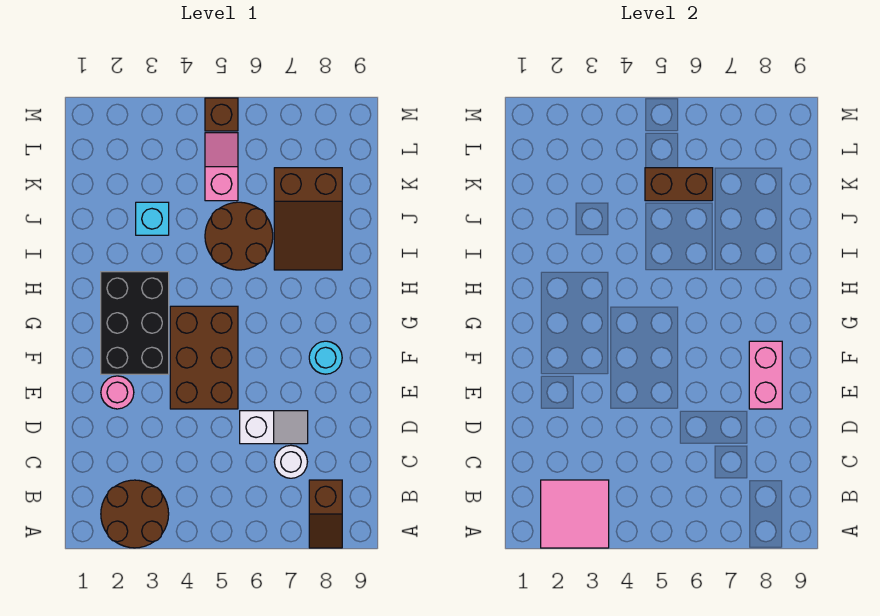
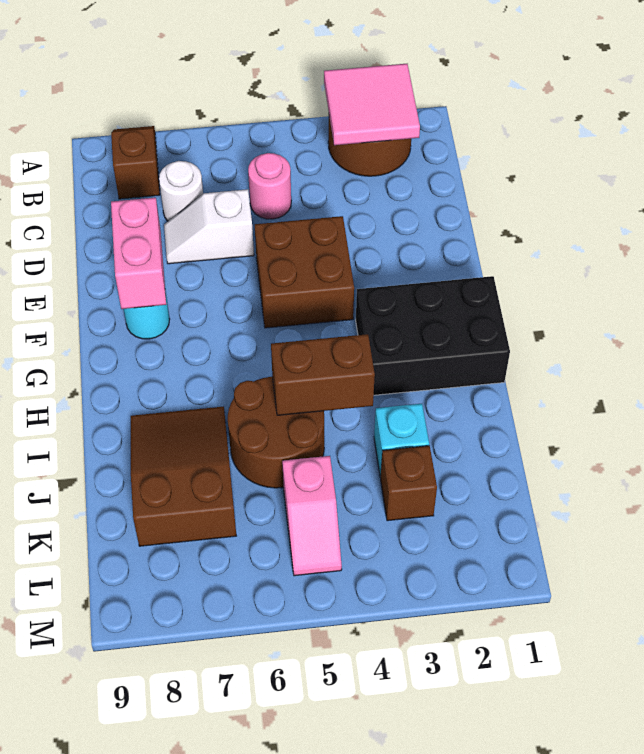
pink round brick E2 level 1 -> pink round brick C5 level 1
brown brick E4:G5 level 1 -> brown brick E4:F5 level 1
black brick F2:H3 level 1 -> black brick G1:H3 level 1
brown brick K5:K6 level 2 -> brown brick I4:I5 level 2
brown brick M5 level 1 -> brown brick K3 level 1

